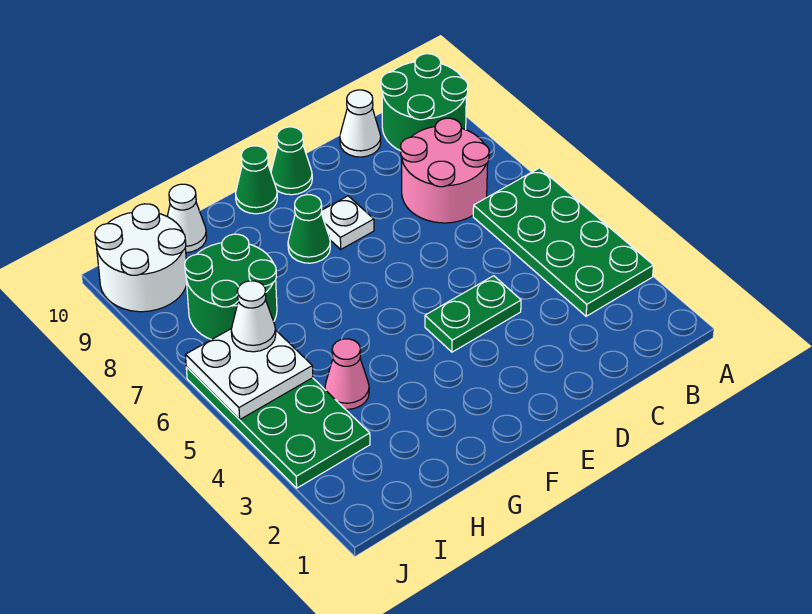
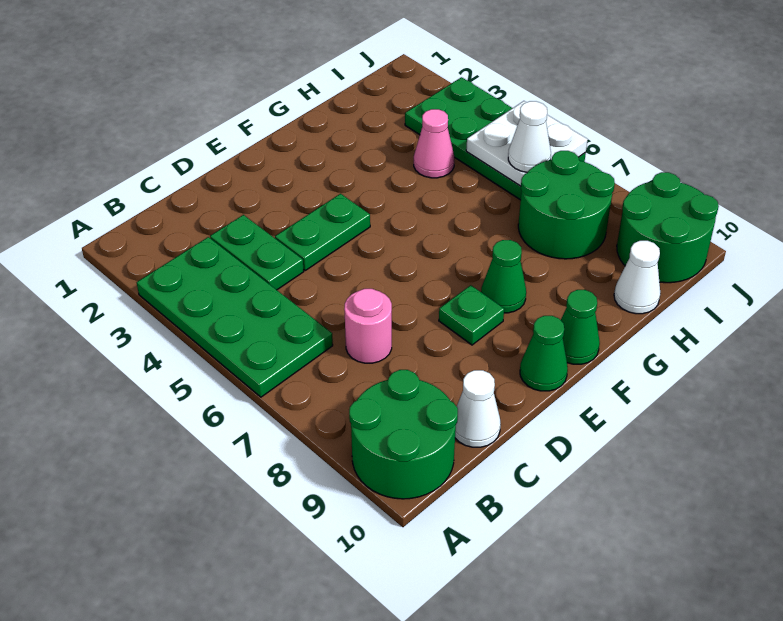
pink round brick B7:C8 level 1 -> pink round brick C7 level 1
none -> green plate C3:C4 level 1
white plate E8 level 1 -> green plate E8 level 1
white round brick I9:J10 level 1 -> green round brick I9:J10 level 1

